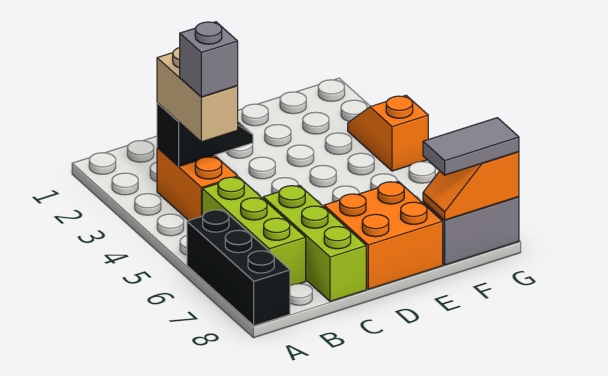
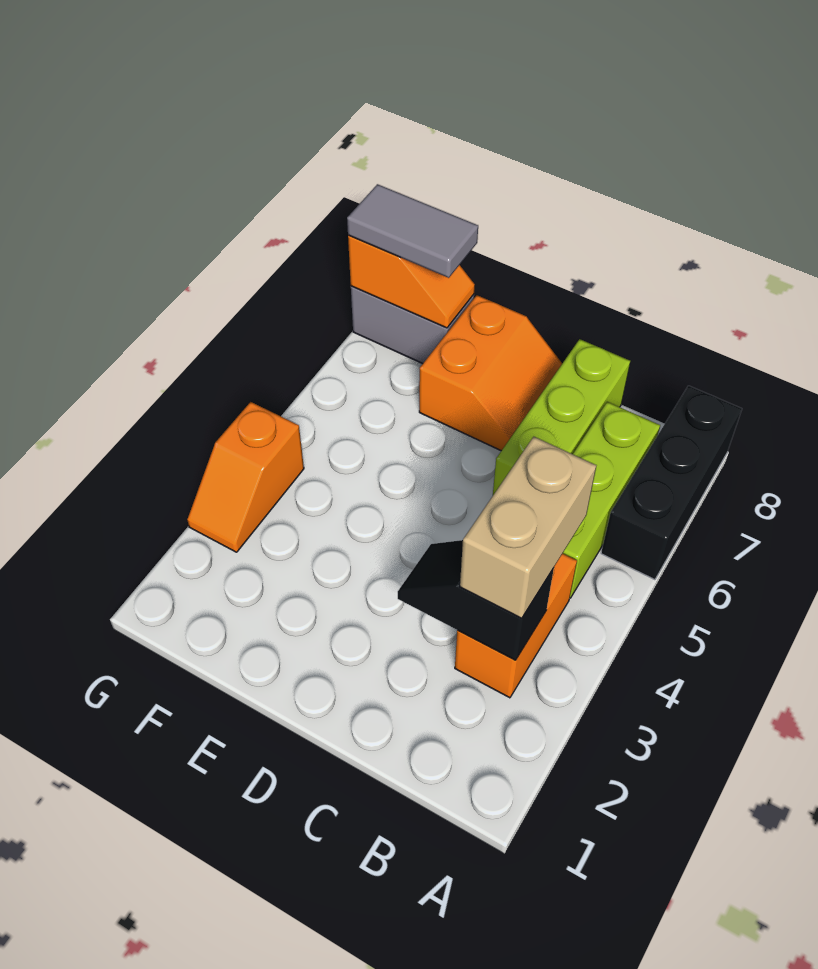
grey brick B4 level 4 -> none
orange brick D7:E8 level 1 -> orange slope D7:E8 level 1 top E

